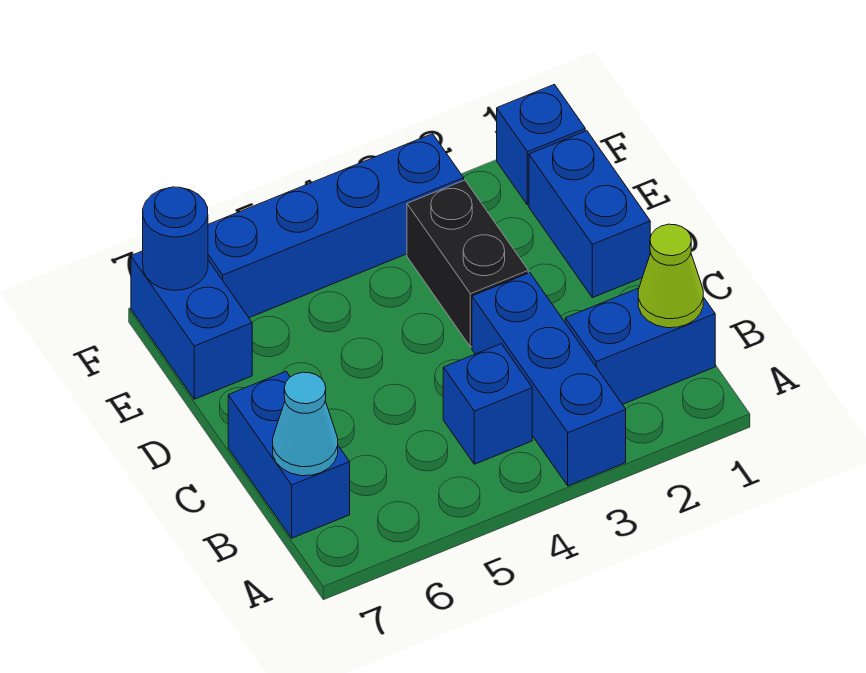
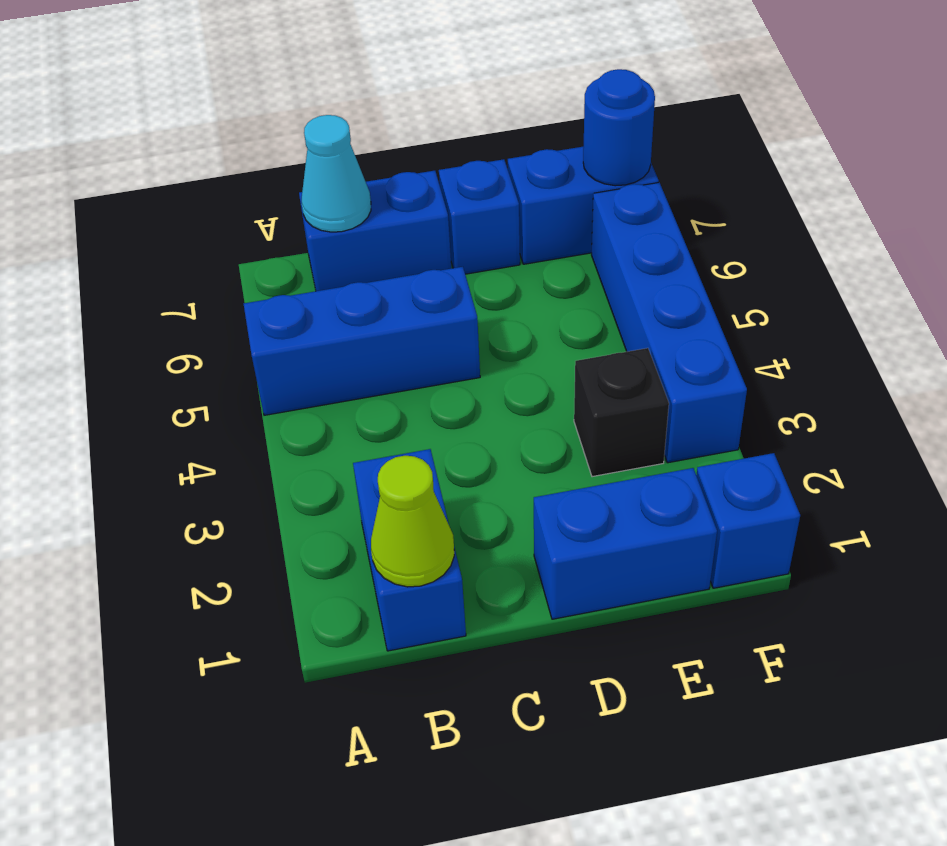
blue brick A3:C3 level 1 -> blue brick A5:C5 level 1
blue brick B4 level 1 -> blue brick D7 level 1
black brick D3:E3 level 1 -> black brick E3 level 1

